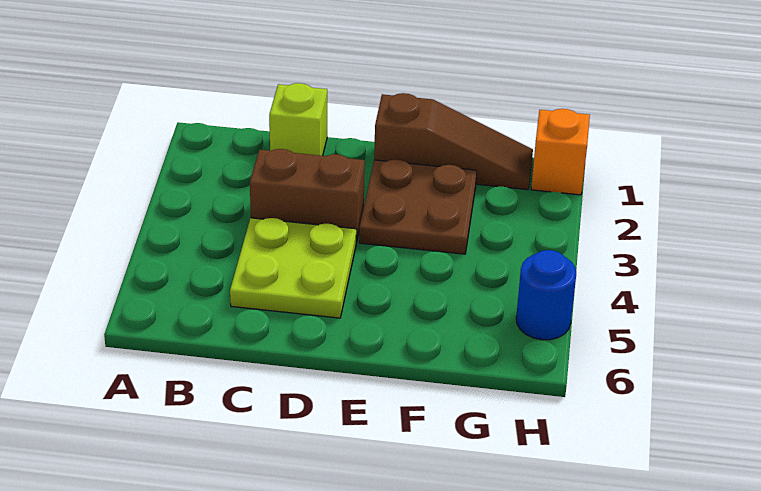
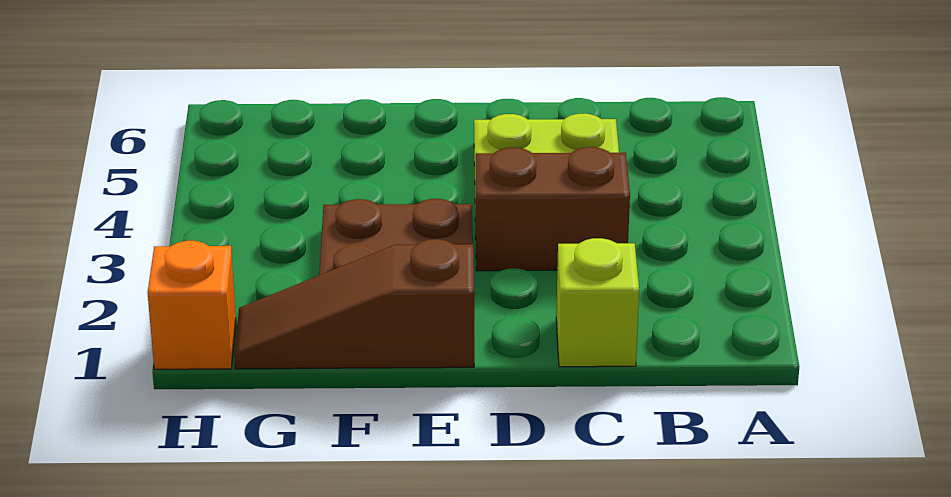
blue round brick H5 level 1 -> none

